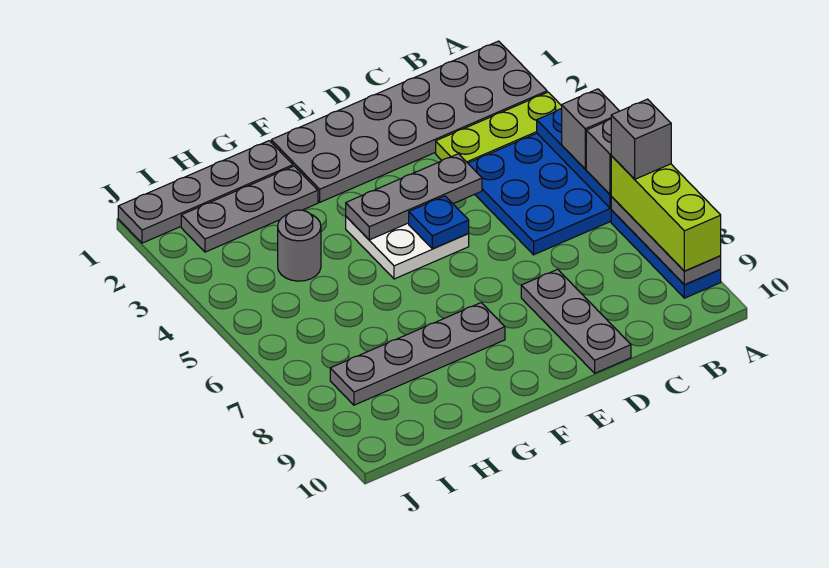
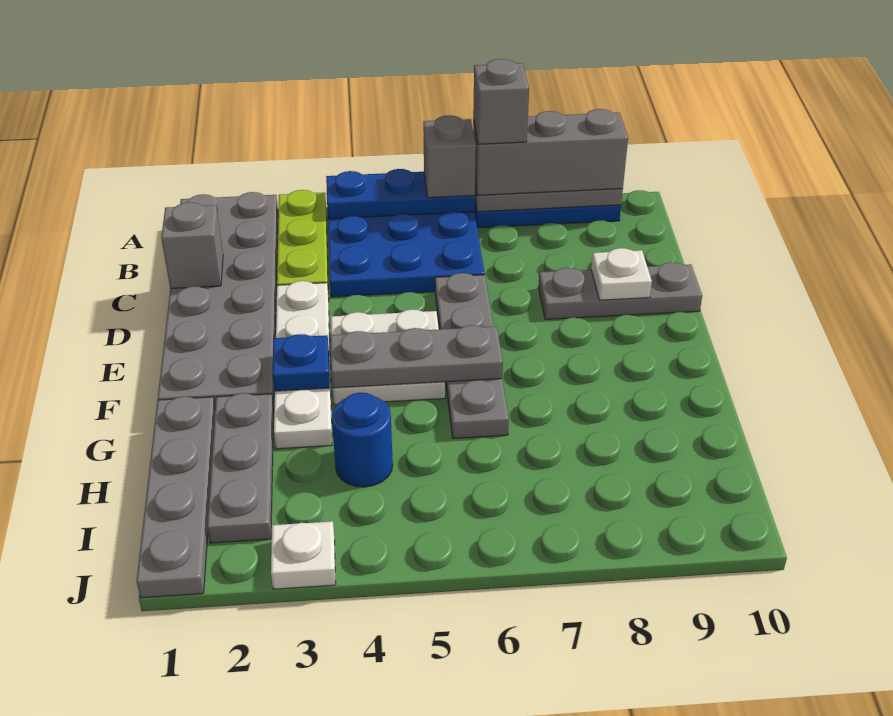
grey brick A5 level 3 -> grey brick C1 level 2
lime brick A7:A9 level 3 -> grey brick A7:A9 level 3
none -> white plate D3:G3 level 1
grey plate D4:F4 level 2 -> grey plate F4:F6 level 2
none -> white plate D9 level 2
blue plate E5 level 2 -> blue plate F3 level 2
grey plate F8:I8 level 1 -> grey plate D6:G6 level 1
grey round brick H4 level 1 -> blue round brick H4 level 1
none -> white plate J3 level 1

